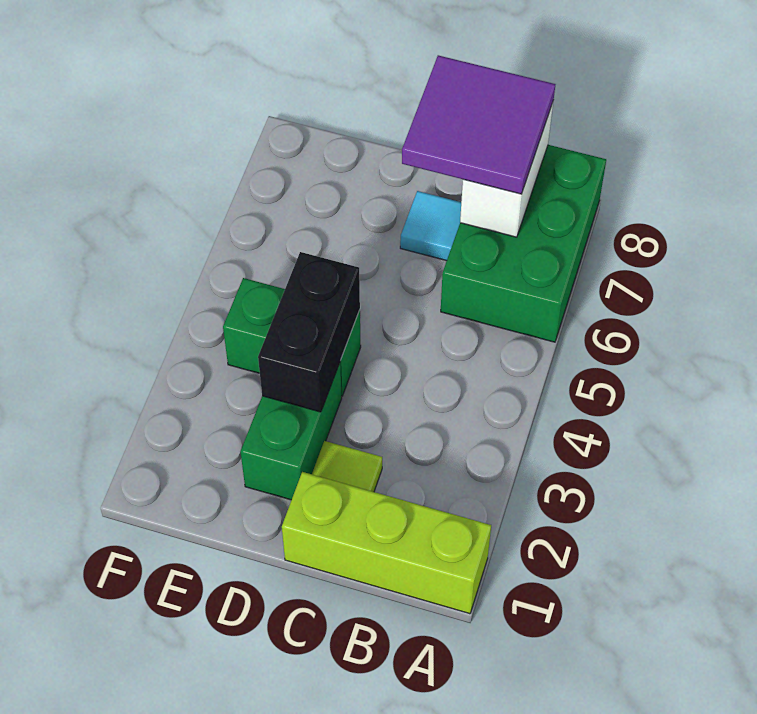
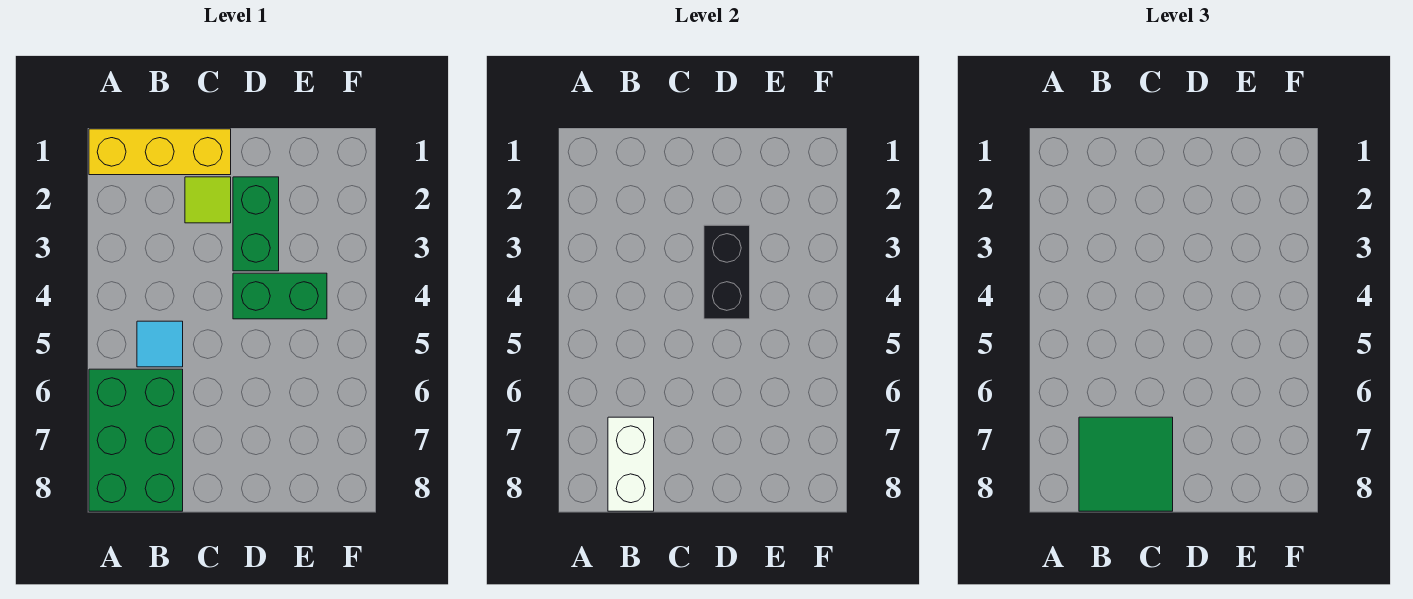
lime brick A1:C1 level 1 -> yellow brick A1:C1 level 1
purple tile B7:C8 level 3 -> green tile B7:C8 level 3
cyan tile C7 level 1 -> cyan tile B5 level 1

